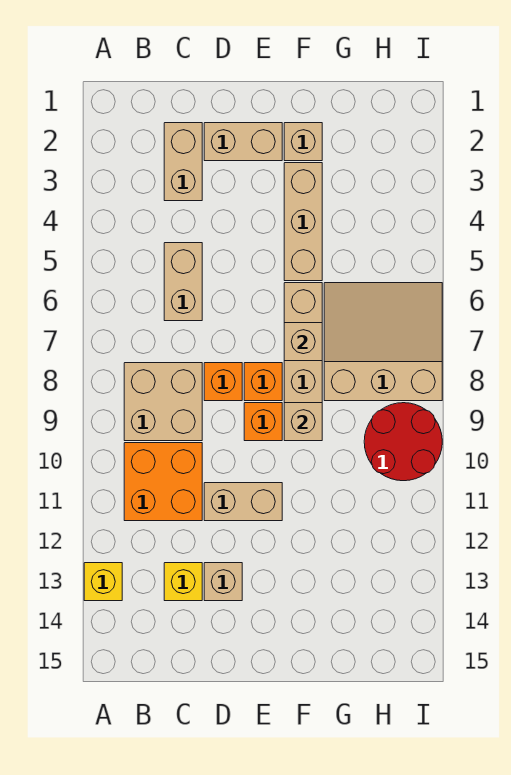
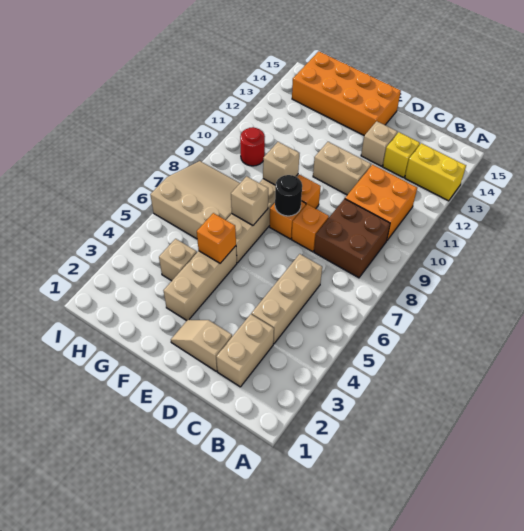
yellow brick A13 level 1 -> yellow brick A13:B13 level 1
tan brick B8:C9 level 1 -> brown brick B8:C9 level 1
tan brick C5:C6 level 1 -> tan brick C4:C6 level 1
tan brick D2:E2 level 1 -> tan slope D2:E2 level 1 top D
none -> black round brick E8 level 2
none -> orange brick E14:H15 level 1
tan brick F2 level 1 -> tan brick G4 level 1
none -> orange brick F5 level 2
tan slope G6:I8 level 1 top 8 -> tan slope G6:I8 level 1 top 6
red round brick H9:I10 level 1 -> red round brick H10 level 1

